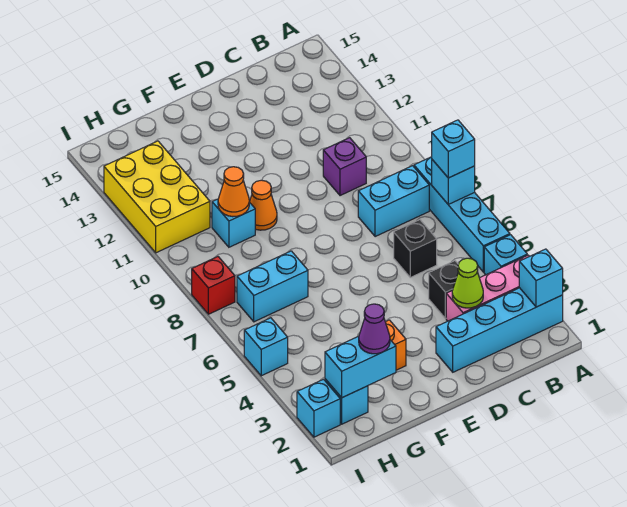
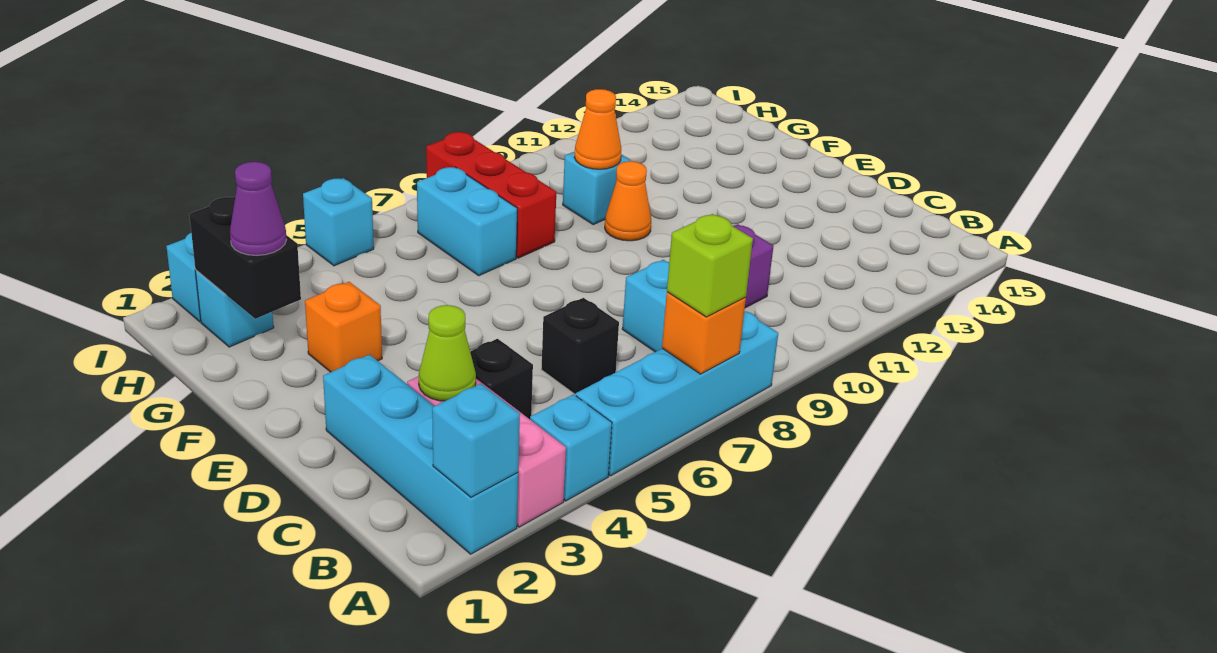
cyan brick A7 level 2 -> orange brick A7 level 2
cyan brick A7 level 3 -> lime brick A7 level 3
cyan brick G2:H2 level 2 -> black brick G2:H2 level 2
yellow brick H11:I13 level 1 -> none
red brick I8 level 1 -> red brick G8:I8 level 1

